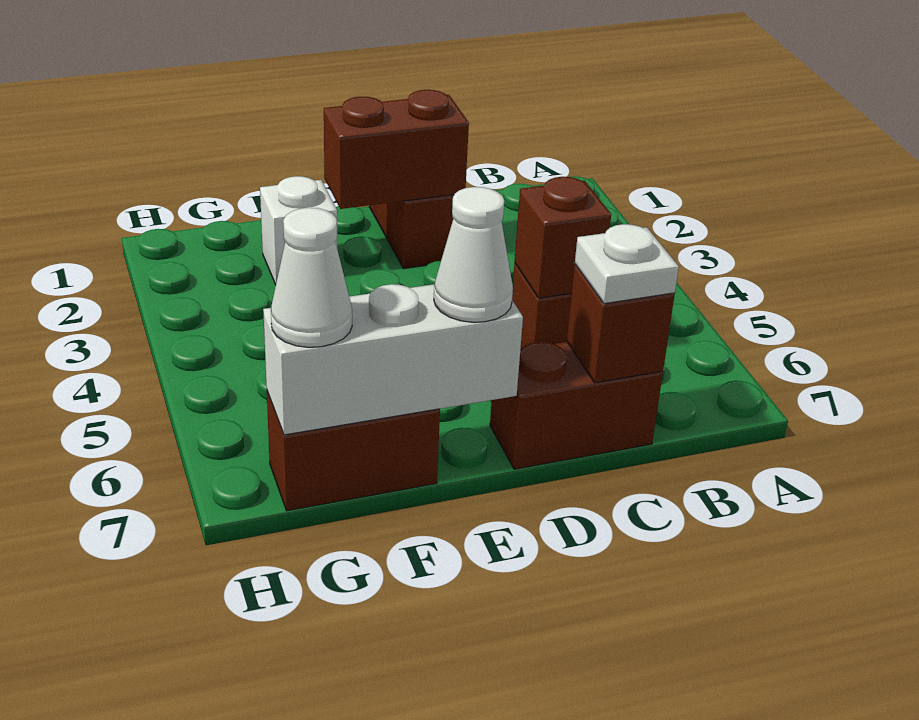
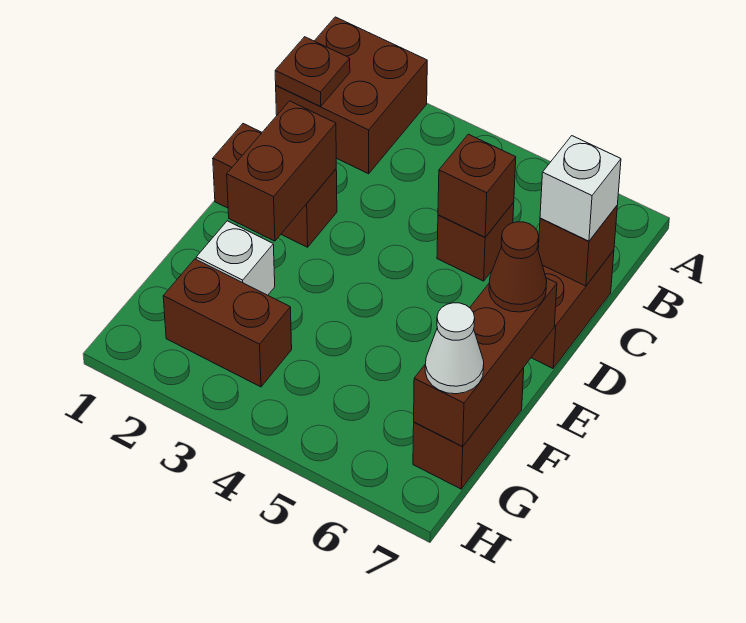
none -> brown brick A1:B2 level 1
none -> brown plate B1 level 2
white plate C7 level 3 -> white brick C7 level 3
white brick E7:G7 level 2 -> brown brick E7:G7 level 2
white cone E7 level 3 -> brown cone E7 level 3
none -> brown brick G2:G3 level 1

